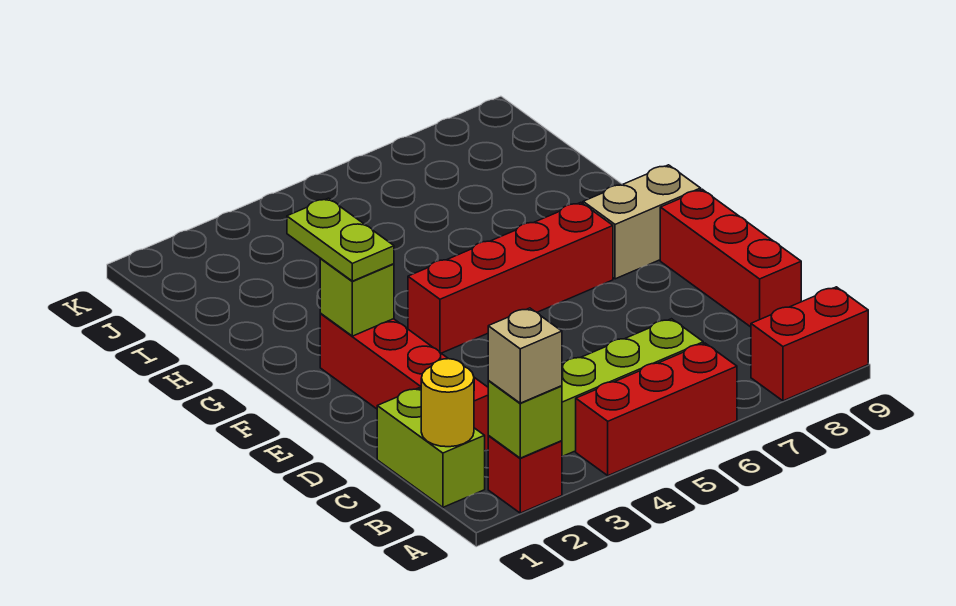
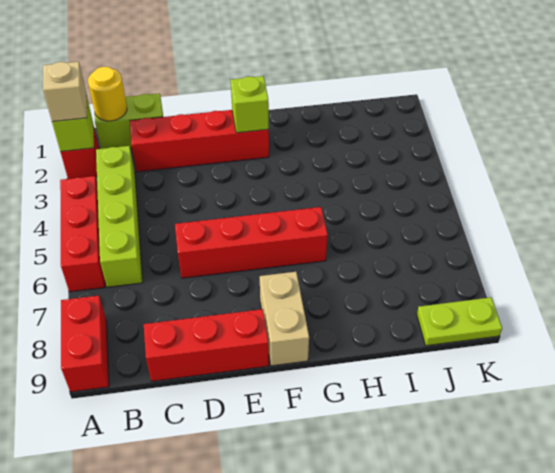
lime plate F2:G2 level 3 -> lime plate J9:K9 level 1
red brick F4:F7 level 1 -> red brick D6:G6 level 1

